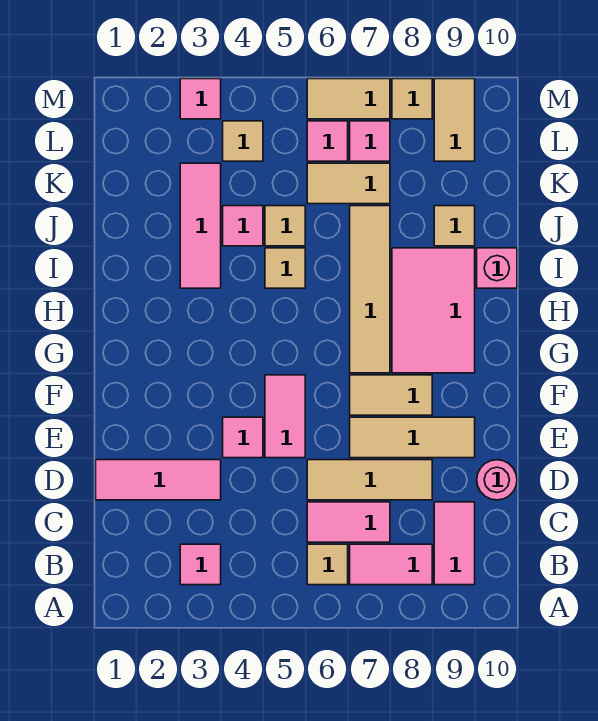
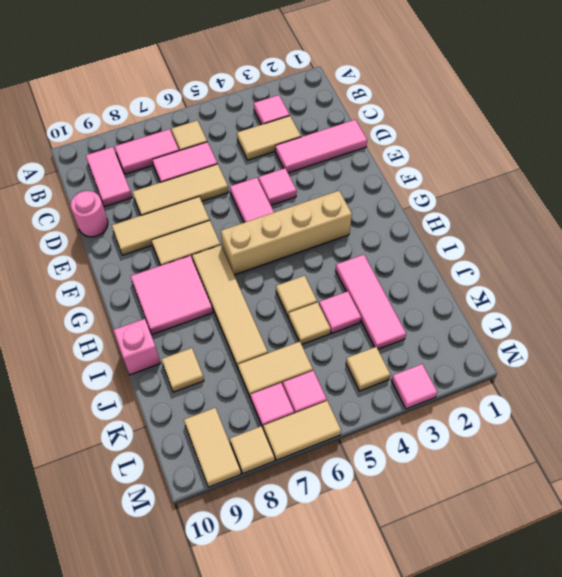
none -> tan tile C3:C4 level 1
none -> tan brick G3:G6 level 1
pink tile G8:I9 level 1 -> pink tile G8:H9 level 1

